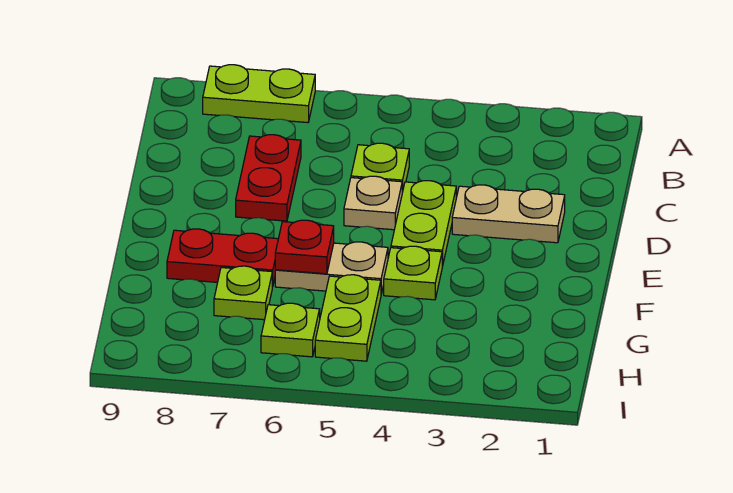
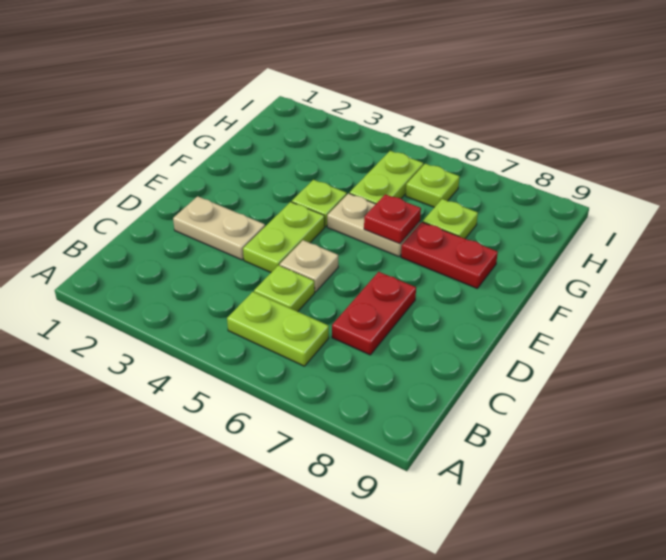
lime plate A7:A8 level 1 -> lime plate B5:B6 level 1

